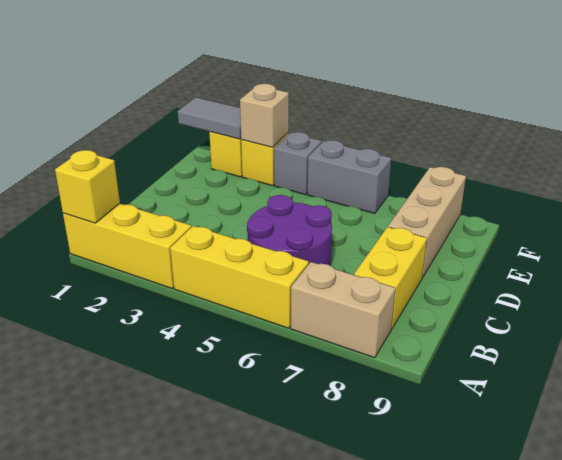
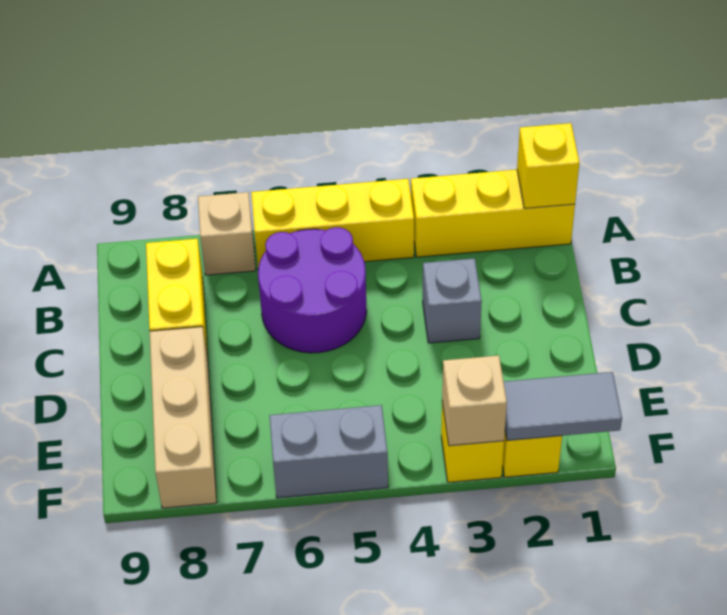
tan brick A7:A8 level 1 -> tan brick A7 level 1
grey brick F4 level 1 -> grey brick C3 level 1

